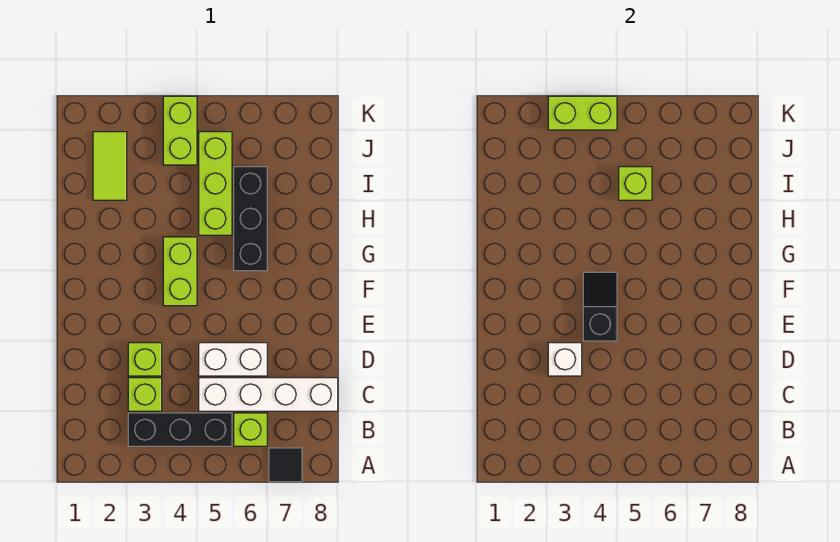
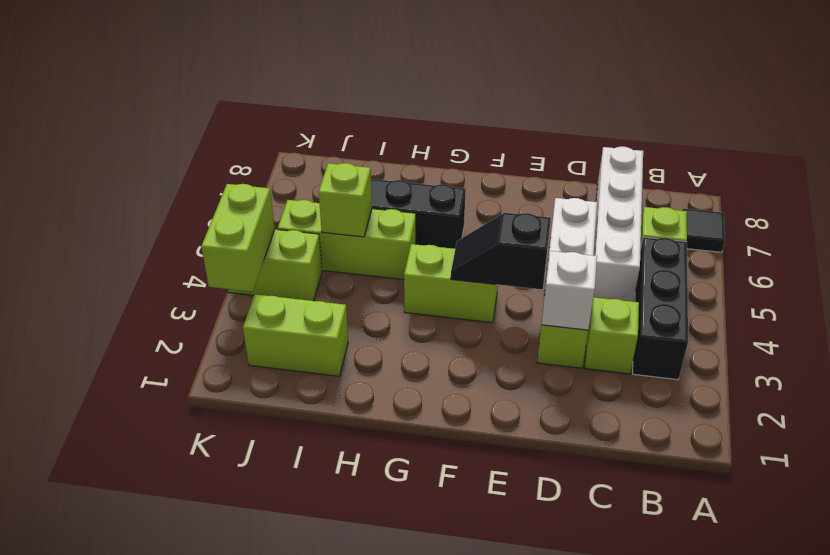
lime tile I2:J2 level 1 -> lime brick I2:J2 level 1

